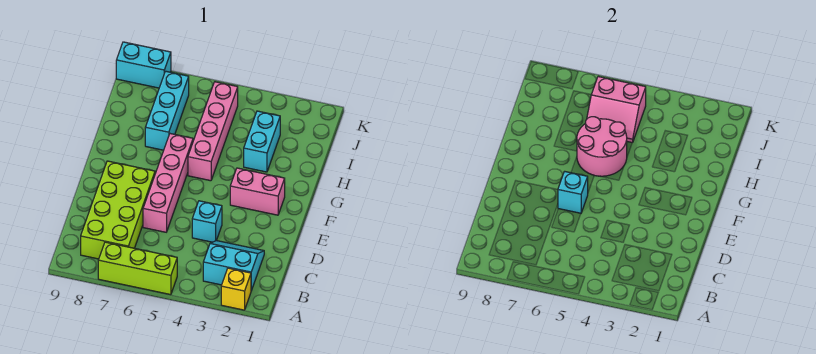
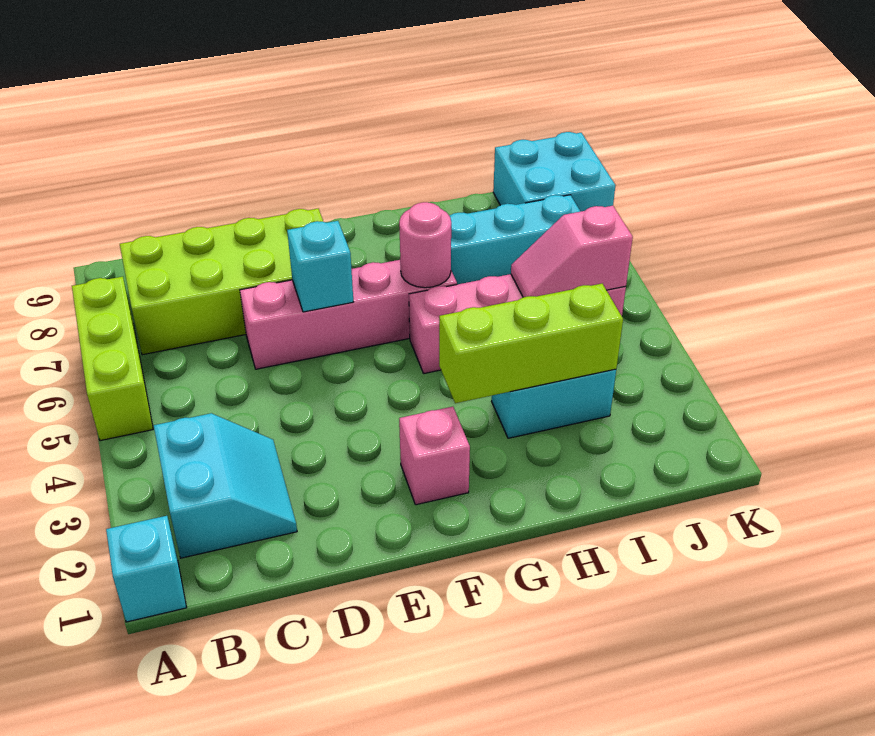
yellow brick A2 level 1 -> none
cyan brick D4 level 1 -> cyan brick A1 level 1
pink brick F2:F3 level 1 -> pink brick F2 level 1
none -> lime brick G3:I3 level 2
pink round brick G5:H6 level 2 -> pink round brick G6 level 2
pink slope I5:J6 level 2 top J -> pink slope I5:J5 level 2 top J
cyan brick K8:K9 level 1 -> cyan brick J8:K9 level 1

